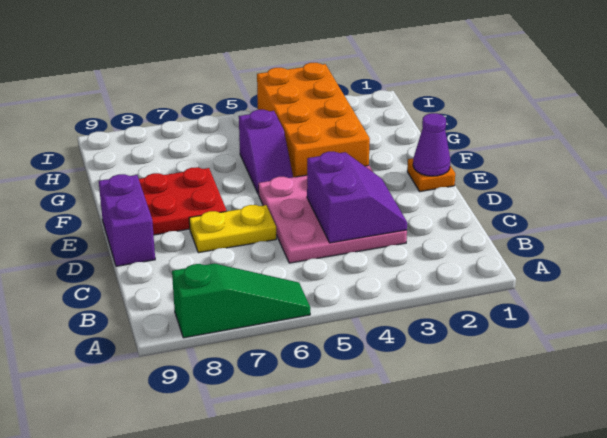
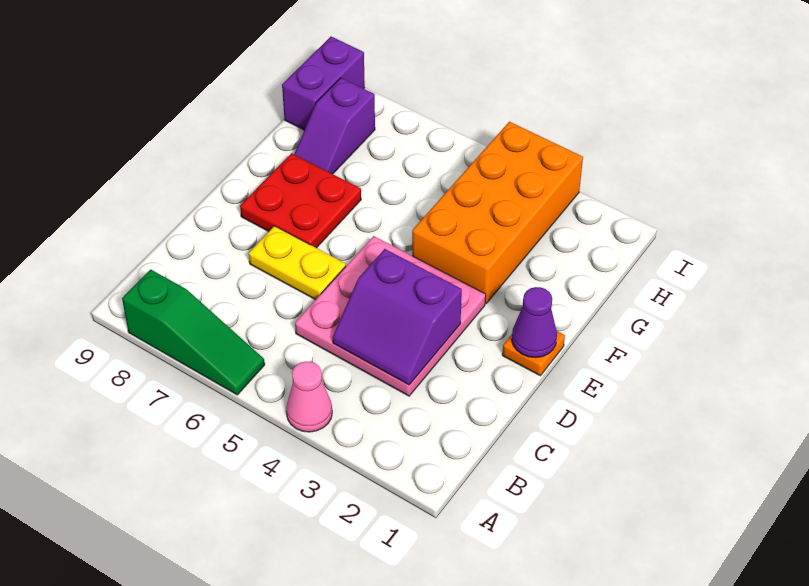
none -> pink cone A4 level 1
purple slope C3:D4 level 2 top 4 -> purple slope C3:D4 level 2 top D
purple brick D9:E9 level 1 -> purple brick H9:I9 level 1
purple slope F5:G5 level 1 top G -> purple slope G8:H8 level 1 top H

